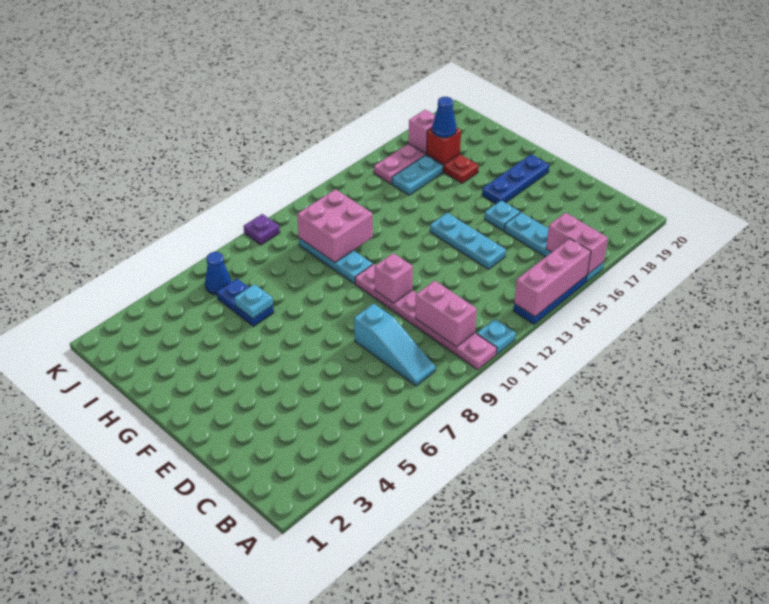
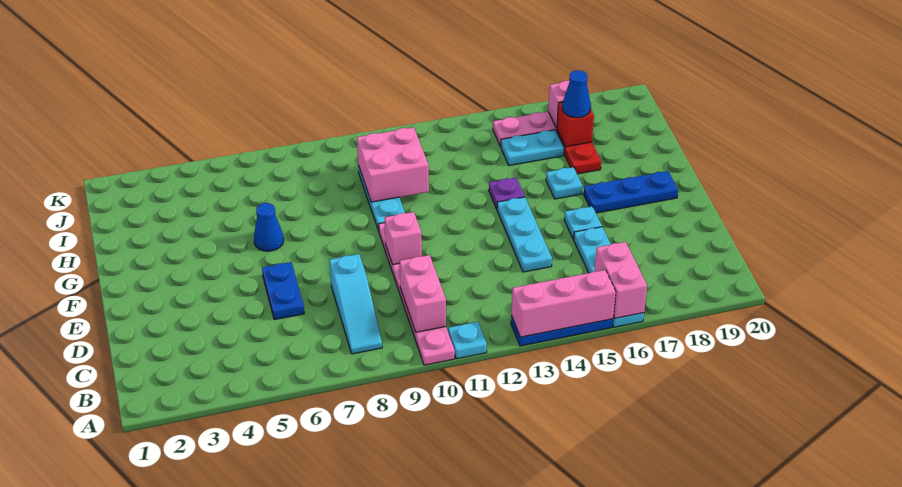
blue plate H6:I6 level 1 -> blue plate D6:E6 level 1
cyan plate H6 level 2 -> cyan plate G16 level 1
blue cone J6 level 1 -> blue cone G6 level 1
purple plate K9 level 1 -> purple plate G14 level 1

